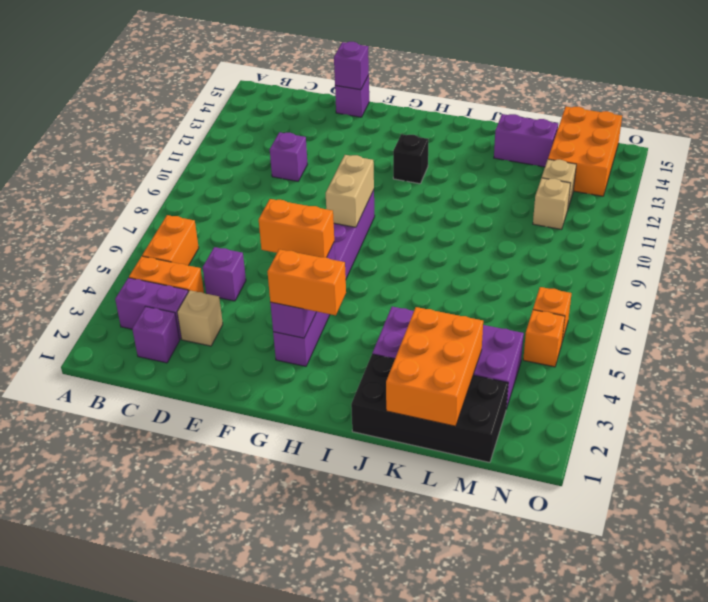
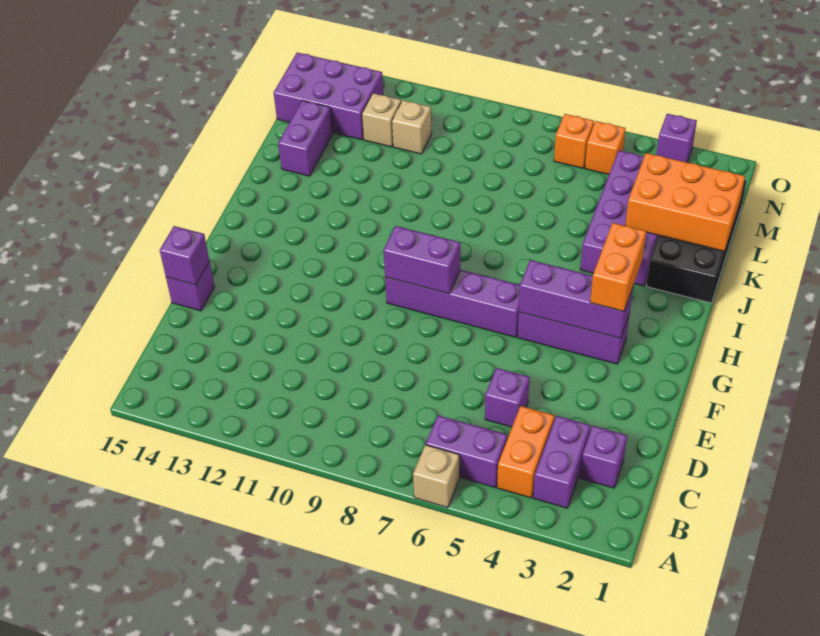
orange brick B5:B6 level 1 -> purple brick B5:B6 level 1
tan brick D3 level 1 -> tan brick A6 level 1
purple brick D11 level 1 -> purple brick O3 level 1
orange brick F5:G5 level 3 -> none
tan brick G8:G9 level 2 -> purple brick G8:G9 level 2
black brick H12 level 1 -> none
orange brick M13:N15 level 1 -> purple brick M13:N15 level 1

